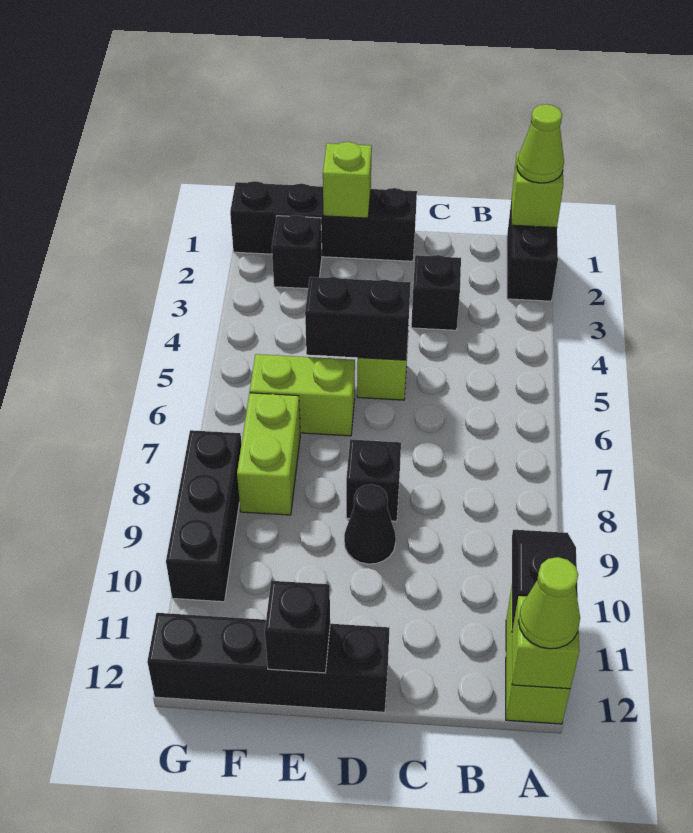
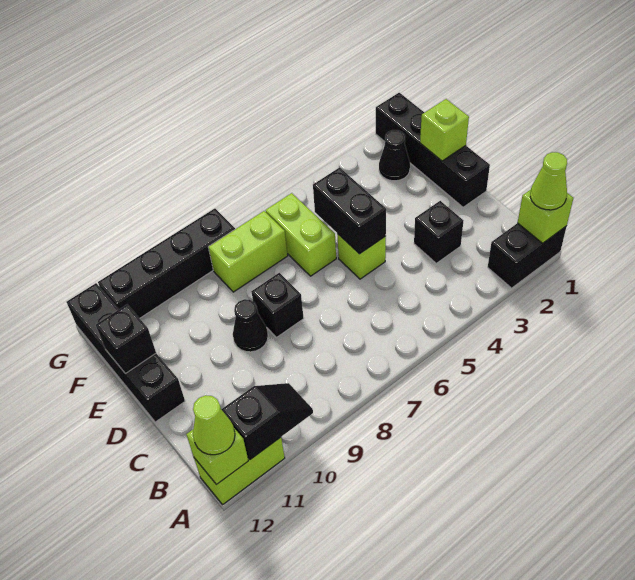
black brick F2 level 1 -> black cone F2 level 1
black brick G8:G10 level 1 -> black brick G8:G11 level 1

